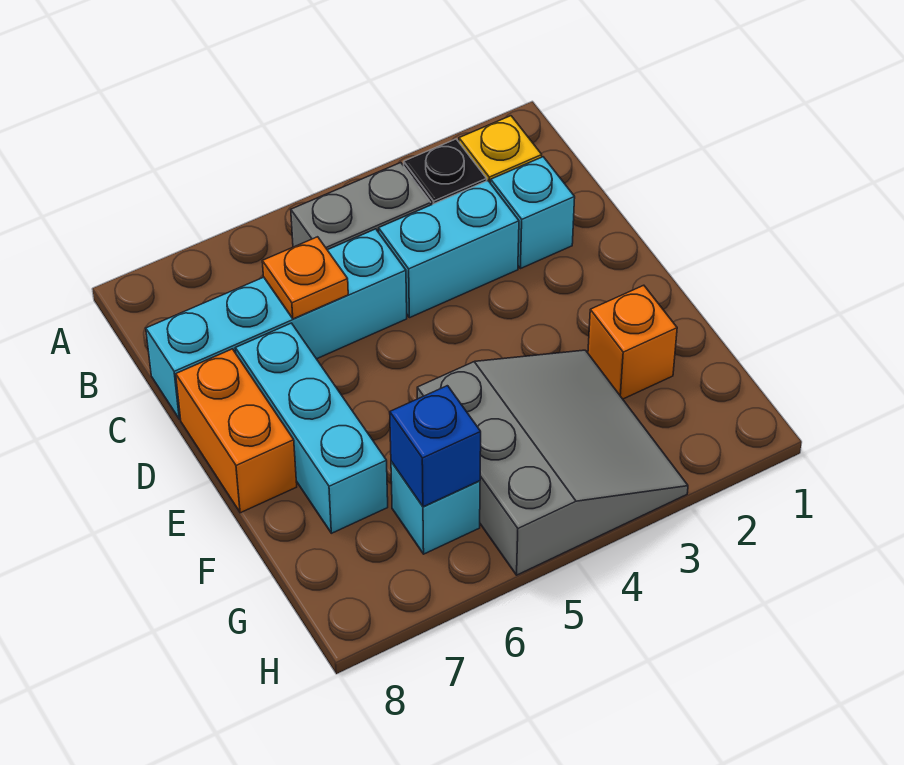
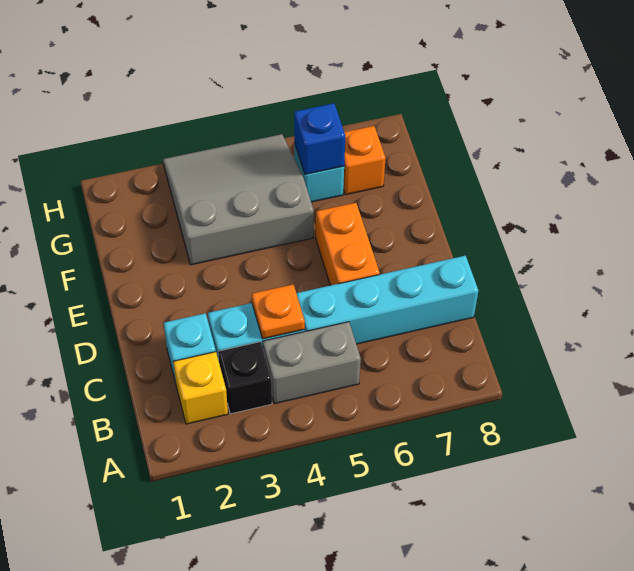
orange plate C6 level 2 -> orange plate C4 level 2
cyan brick D7:F7 level 1 -> none
orange brick D8:E8 level 1 -> orange brick D6:E6 level 1
orange brick F2 level 1 -> orange brick G7 level 1
grey slope F3:H5 level 1 top 5 -> grey slope F3:H5 level 1 top F

